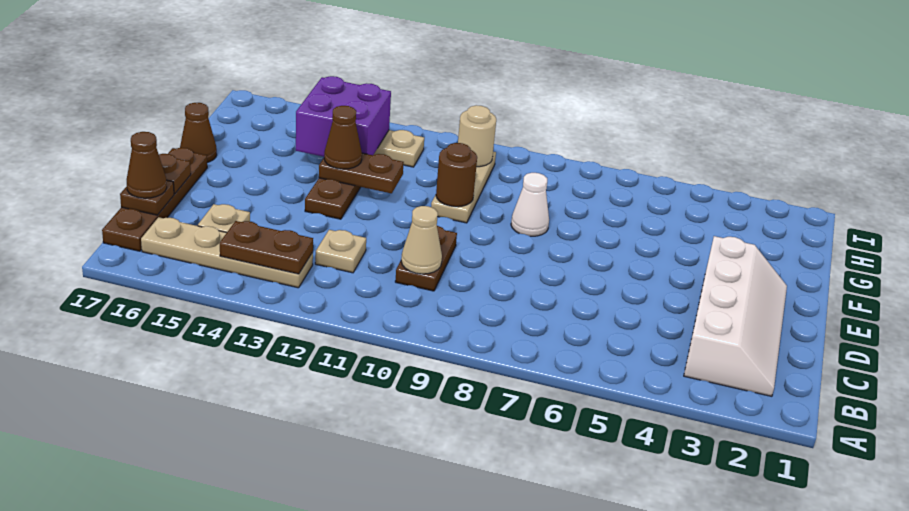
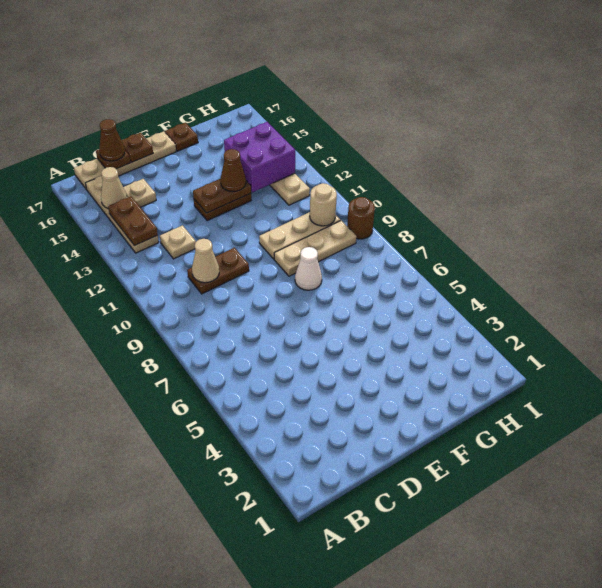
white slope B2:E3 level 1 top 3 -> none
none -> tan cone B15 level 2
brown plate B17:E17 level 1 -> tan plate B17:E17 level 1
none -> tan plate F9:H9 level 1
brown round brick F10 level 2 -> brown round brick I9 level 1
brown plate F12:F13 level 2 -> brown plate E13:F13 level 2
brown cone F17 level 1 -> brown plate F17 level 1

